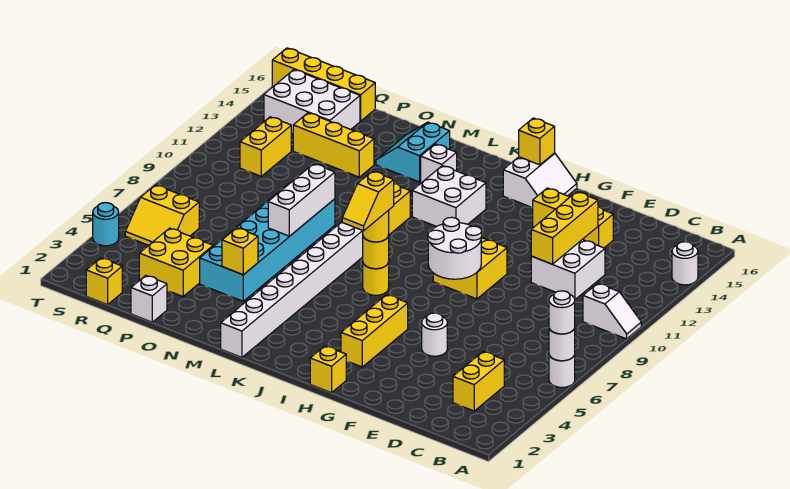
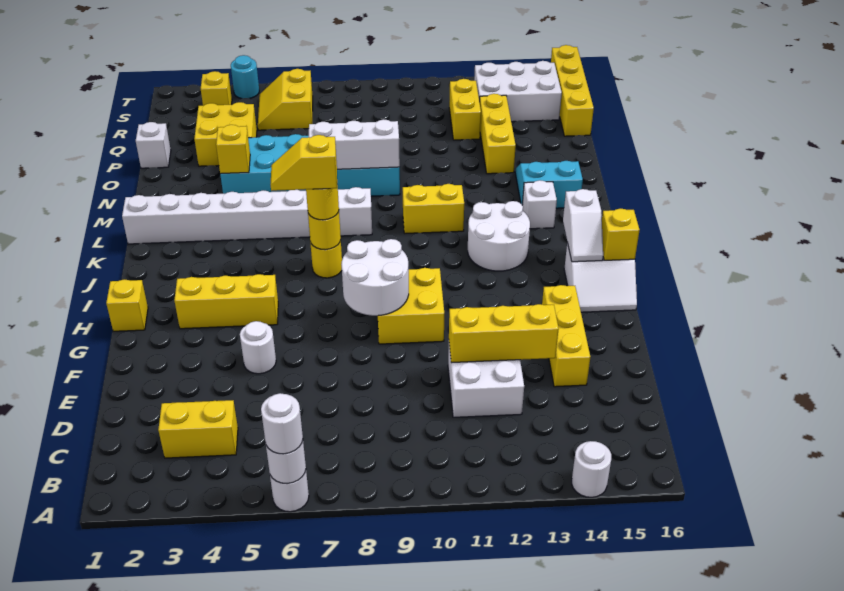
white slope A10:B10 level 1 top B -> white slope I15:J15 level 2 top J
white brick J12:K13 level 1 -> white round brick J12:K13 level 1
white brick Q14:S15 level 1 -> white brick R13:S15 level 1
yellow brick R1 level 1 -> yellow brick S3 level 1
yellow brick R11:R12 level 1 -> yellow brick Q12:R12 level 1

